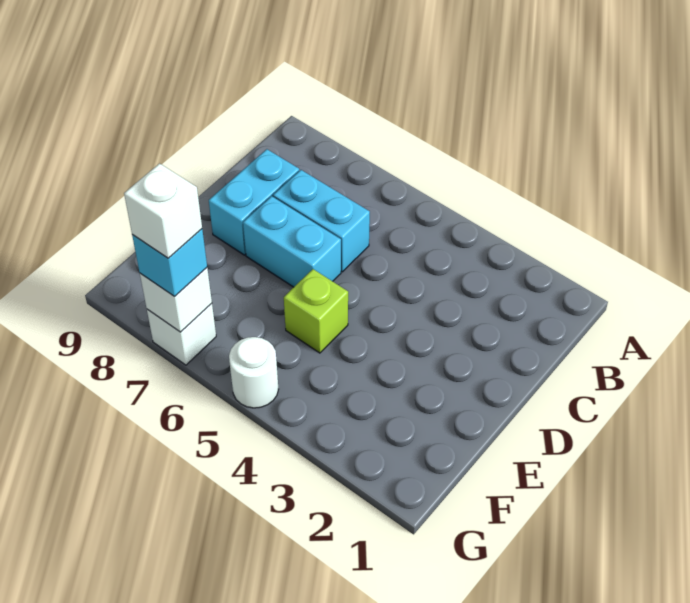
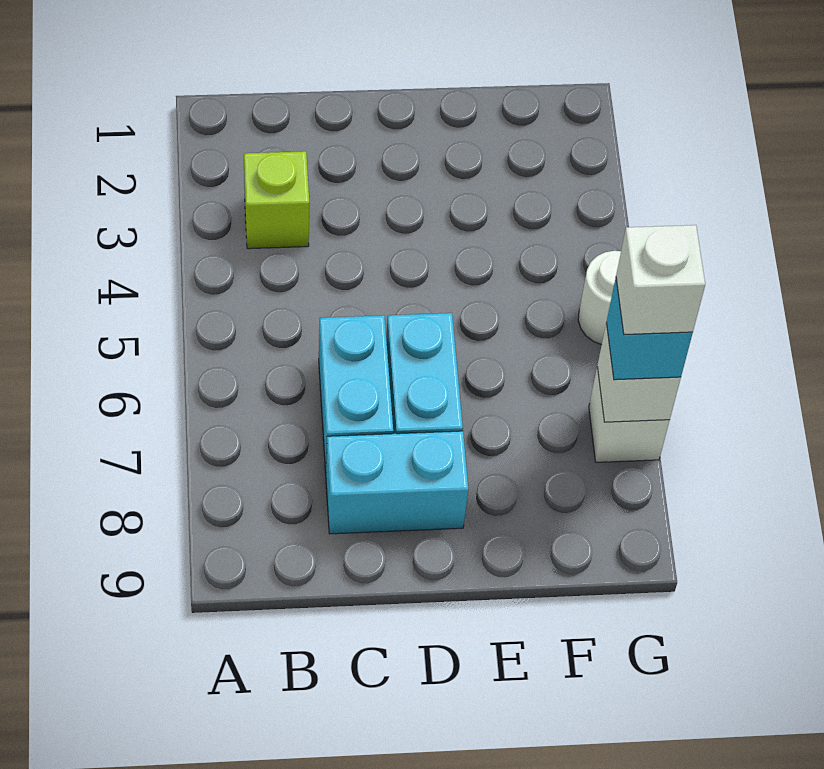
lime brick E5 level 1 -> lime brick B3 level 1

